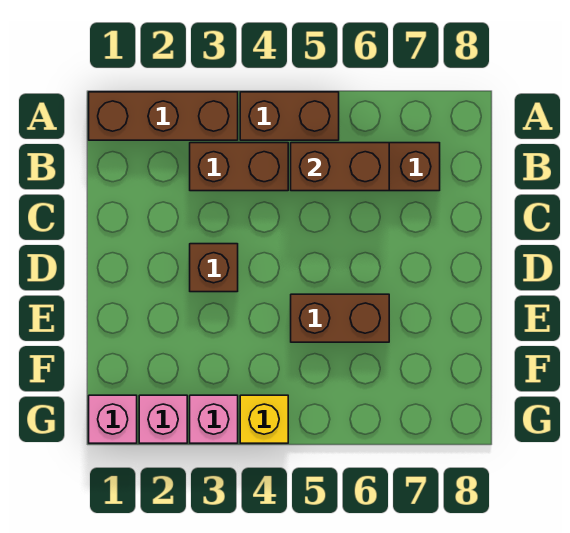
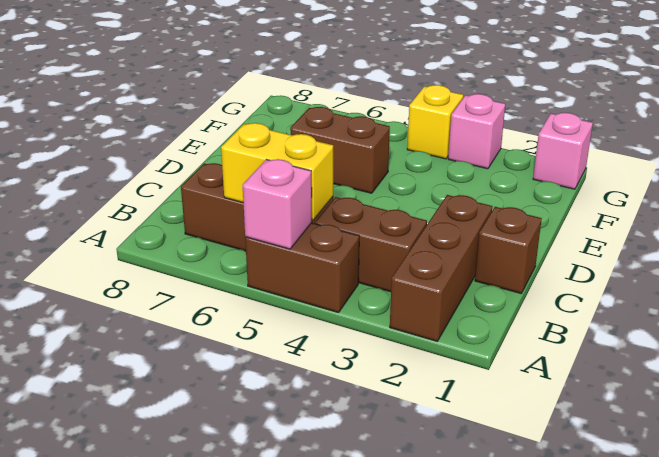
brown brick A1:A3 level 1 -> brown brick A2:C2 level 1
brown brick B5:B6 level 2 -> yellow brick B5:B6 level 2
brown brick D3 level 1 -> brown brick C1 level 1
pink brick G2 level 1 -> pink brick A5 level 2

